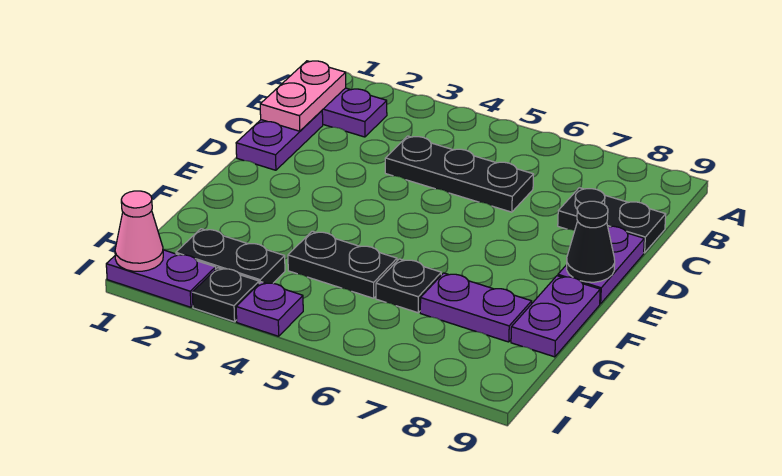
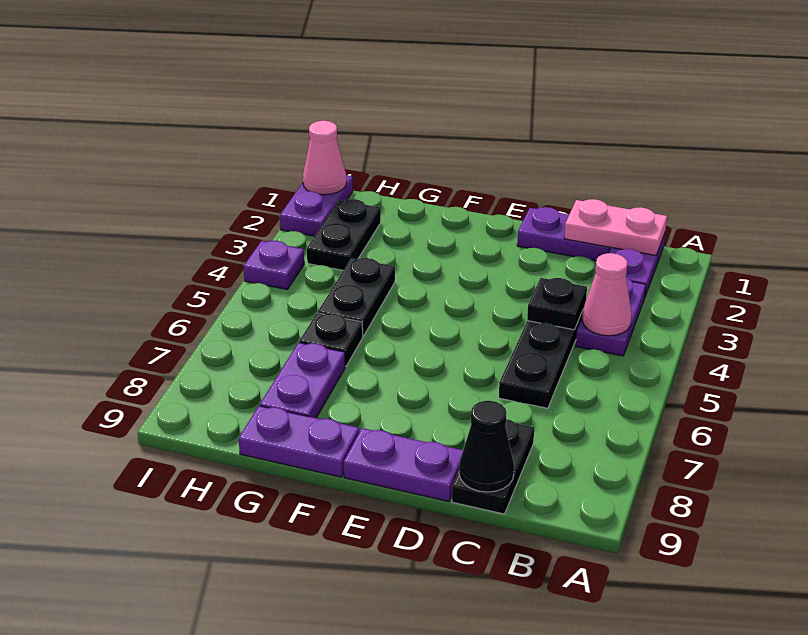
none -> purple plate B3:B4 level 1
none -> pink cone B4 level 2
black cone E9 level 2 -> black cone C9 level 2
black plate I3 level 1 -> black plate C4 level 2

